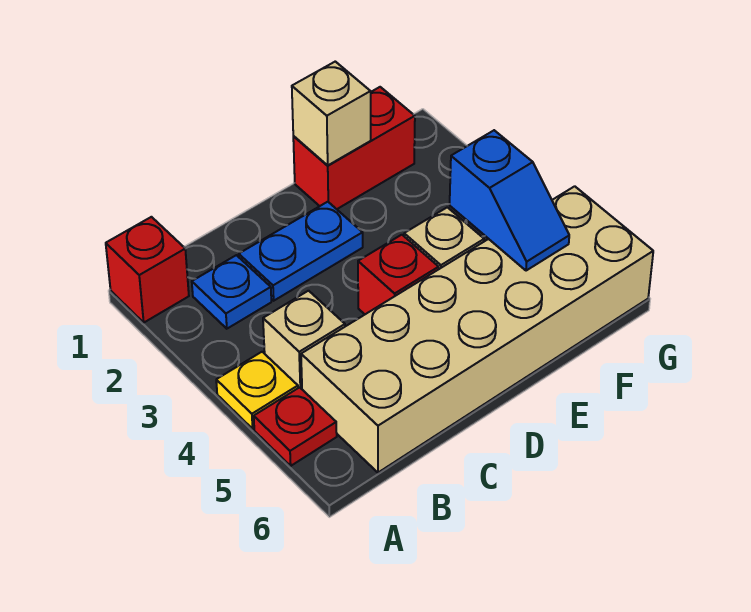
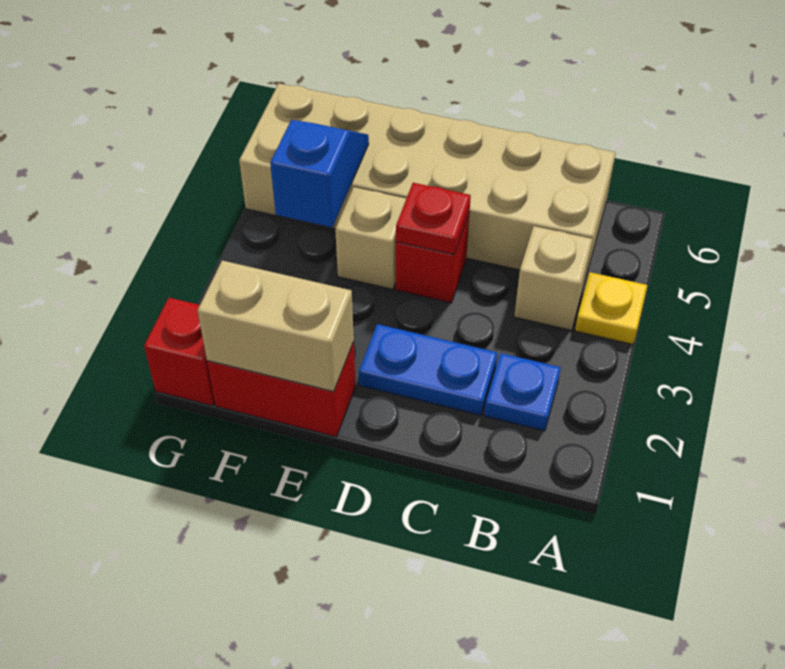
red brick A1 level 1 -> red brick G1 level 1
red plate A5 level 1 -> red plate D4 level 2
tan brick E1 level 2 -> tan brick E1:F1 level 2

